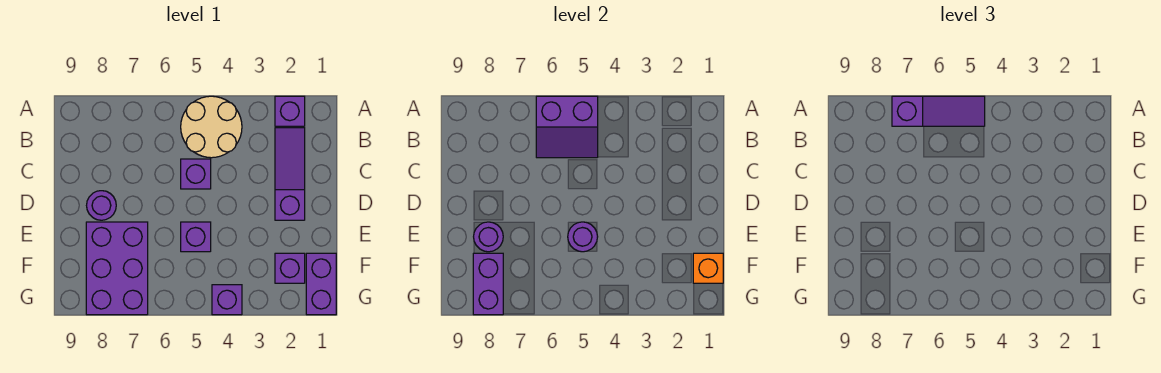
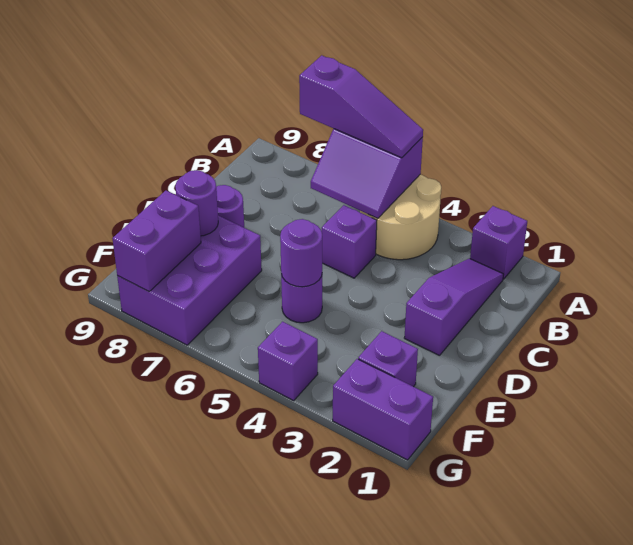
purple brick E5 level 1 -> purple round brick E5 level 1
purple brick F1:G1 level 1 -> purple brick G1:G2 level 1
orange brick F1 level 2 -> none

